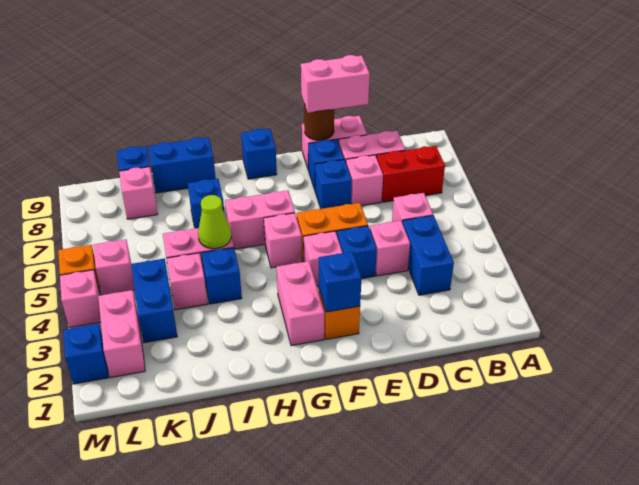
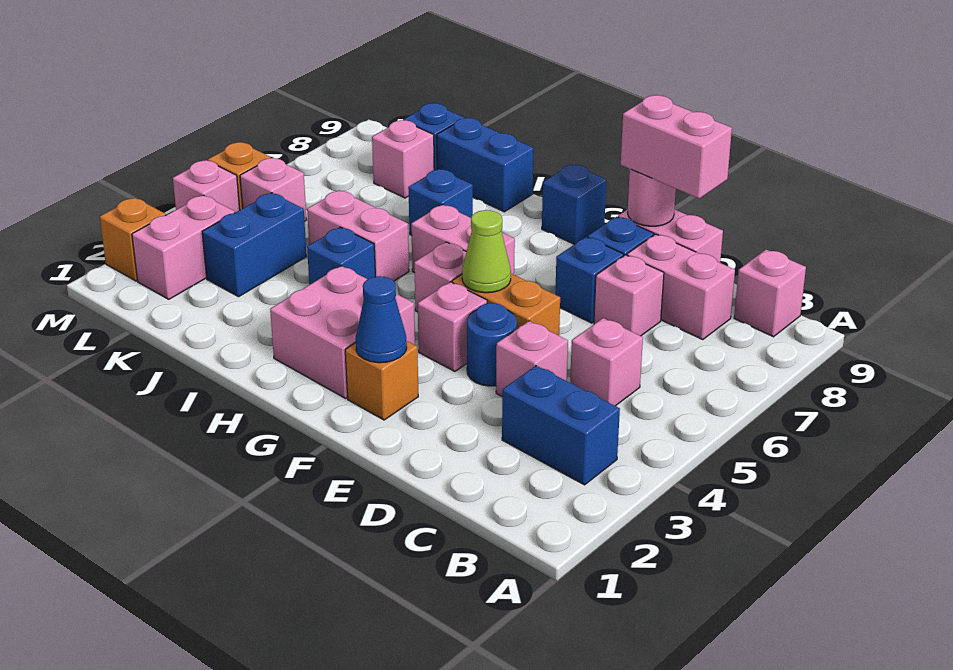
red brick B7:C7 level 1 -> none
blue brick C3:C4 level 1 -> blue brick B3:C3 level 1
blue brick E4 level 1 -> blue round brick E4 level 1
brown round brick E9 level 2 -> pink round brick E9 level 2
blue brick F2 level 2 -> blue cone F2 level 2
pink brick G2:G3 level 1 -> pink brick G2:H3 level 1
lime cone I5 level 2 -> lime cone F5 level 2
pink brick J4 level 1 -> pink brick B9 level 1
blue brick M2 level 1 -> orange brick M2 level 1

